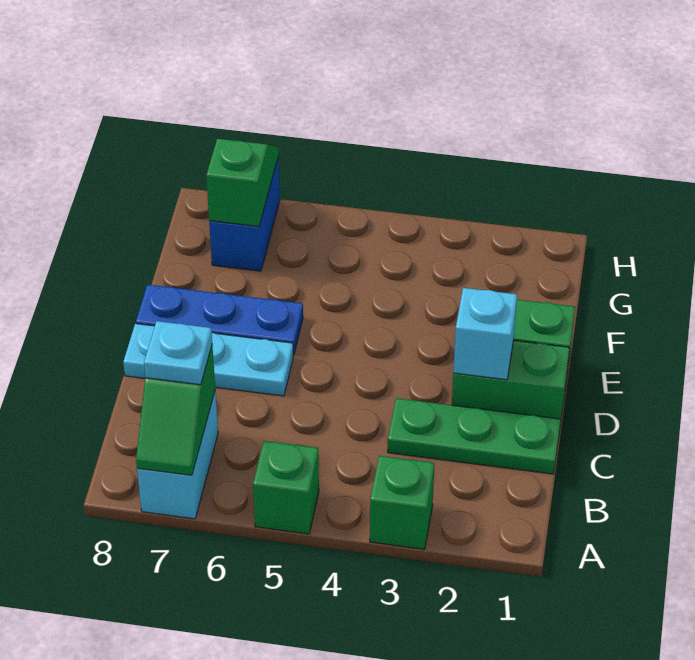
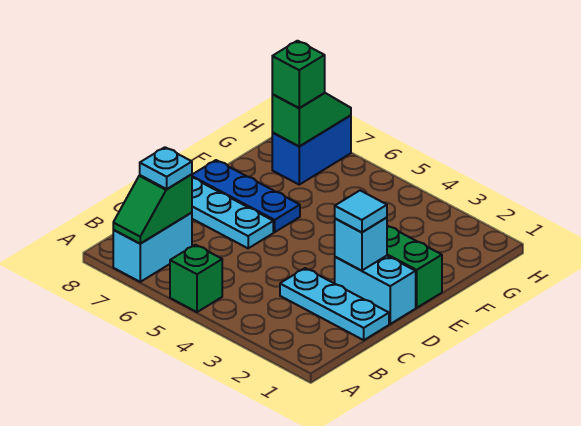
green brick A3 level 1 -> green brick G7 level 3
green plate C1:C3 level 1 -> cyan plate C1:C3 level 1
green brick D1:D2 level 1 -> cyan brick D1:D2 level 1
none -> cyan tile D2 level 3

